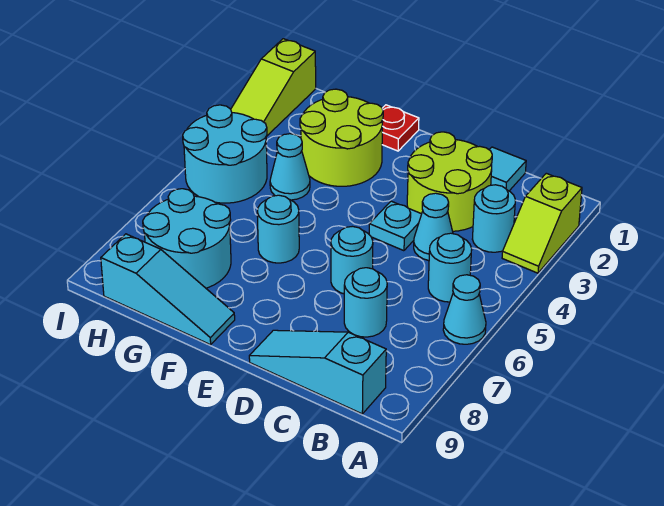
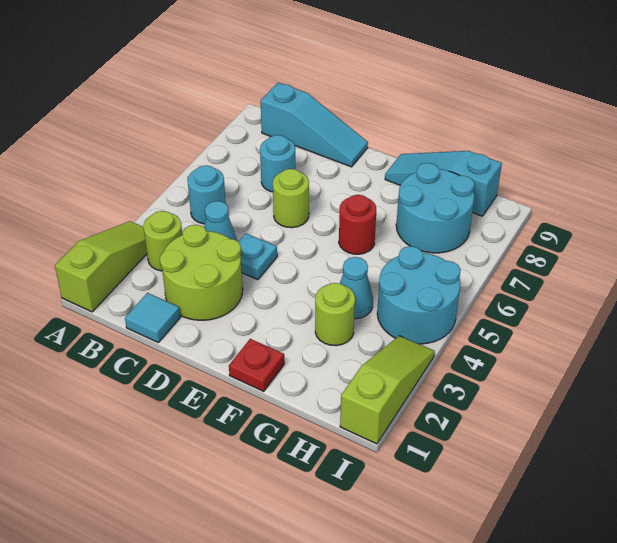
lime slope A2:A3 level 1 top 2 -> lime slope A1:A3 level 1 top 1
cyan cone A6 level 1 -> none
cyan round brick B3 level 1 -> lime round brick B3 level 1
cyan round brick D6 level 1 -> lime round brick D6 level 1
lime round brick F2:G3 level 1 -> lime round brick G3 level 1
cyan round brick F6 level 1 -> red round brick F6 level 1

